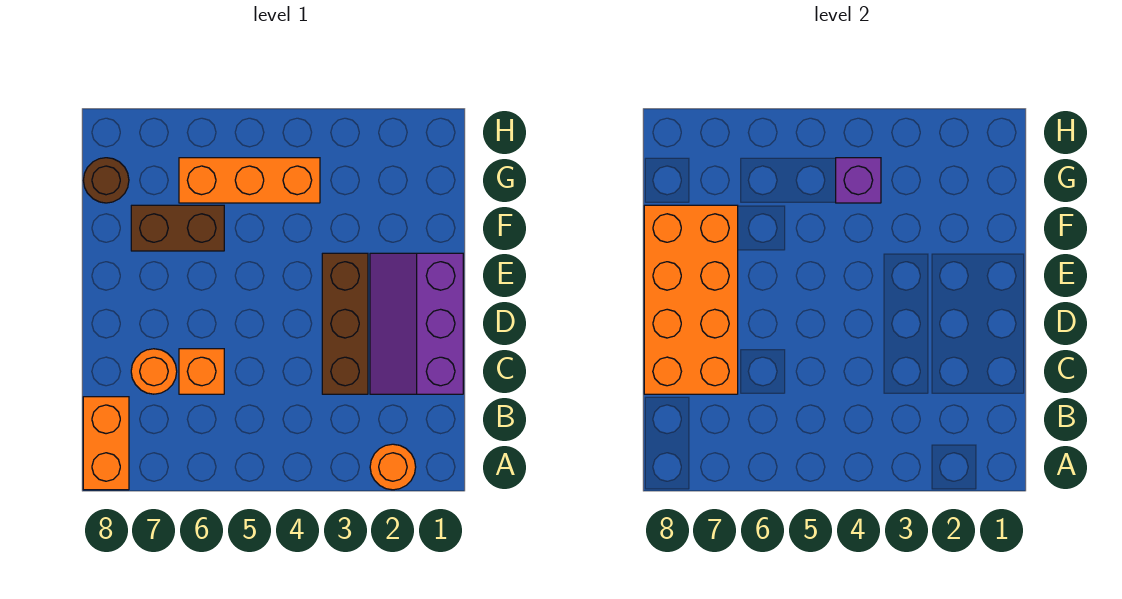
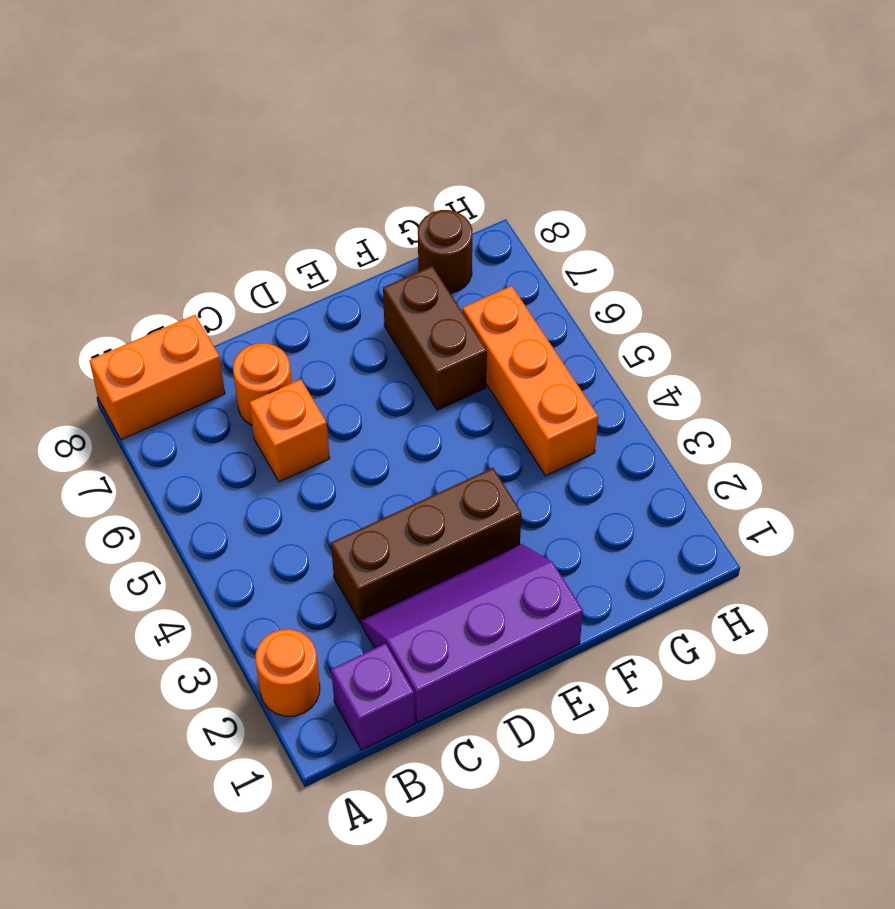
orange brick C7:F8 level 2 -> none
purple brick G4 level 2 -> purple brick B1 level 1

